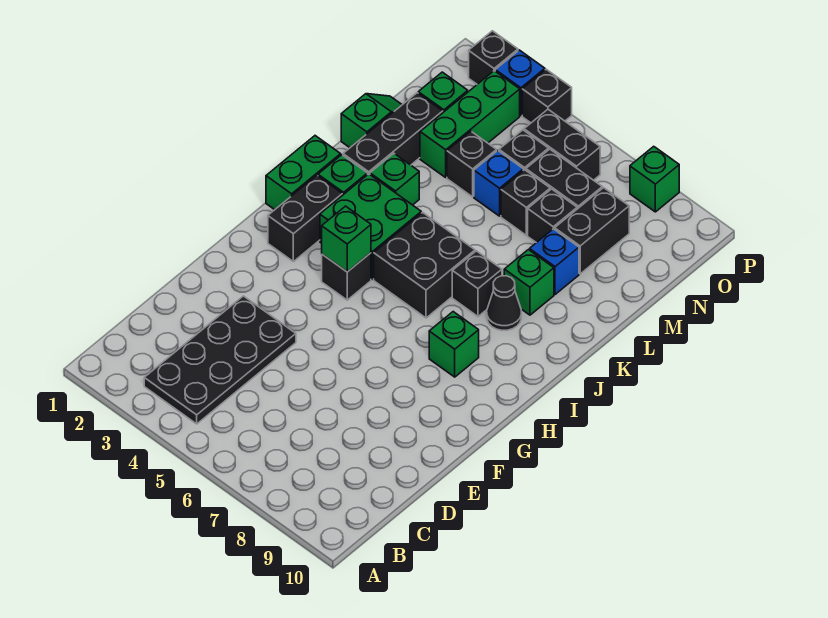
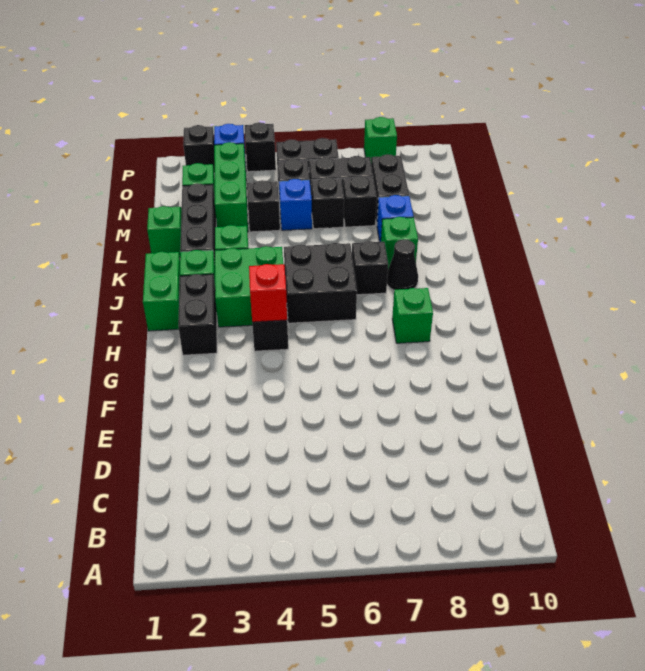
black plate B3:E4 level 1 -> none
green brick H4 level 2 -> red brick H4 level 2

